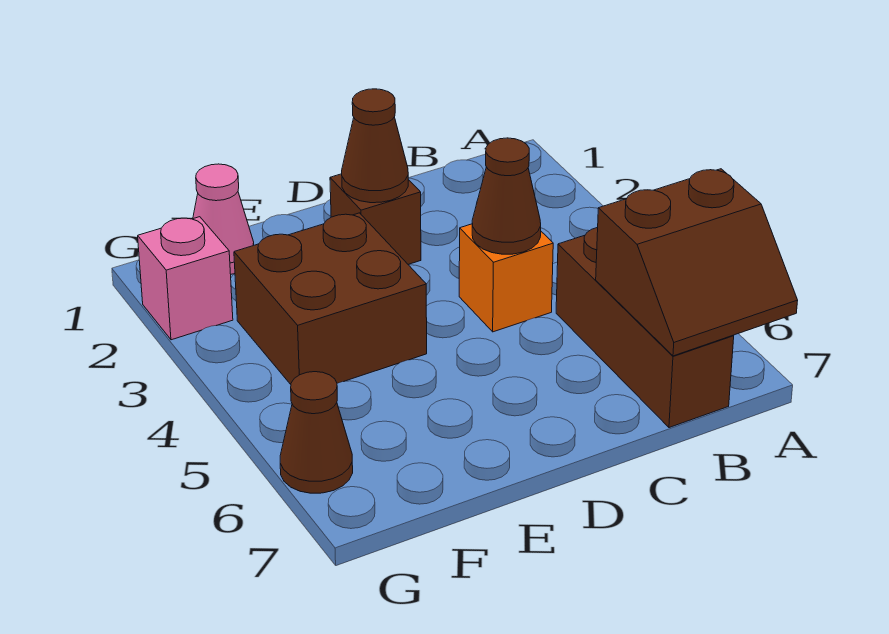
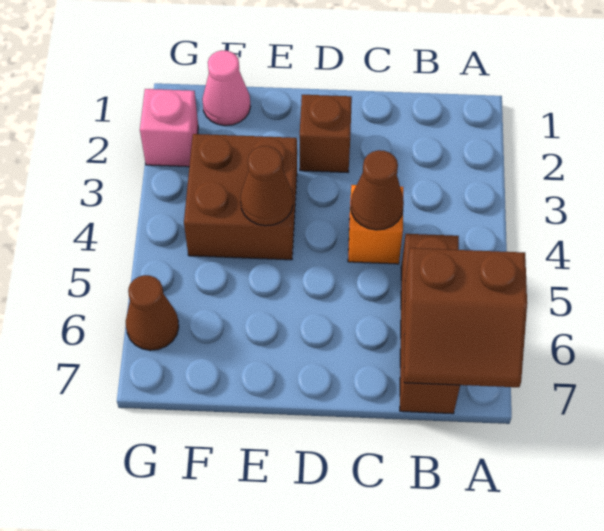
brown cone D2 level 2 -> brown cone E4 level 2

